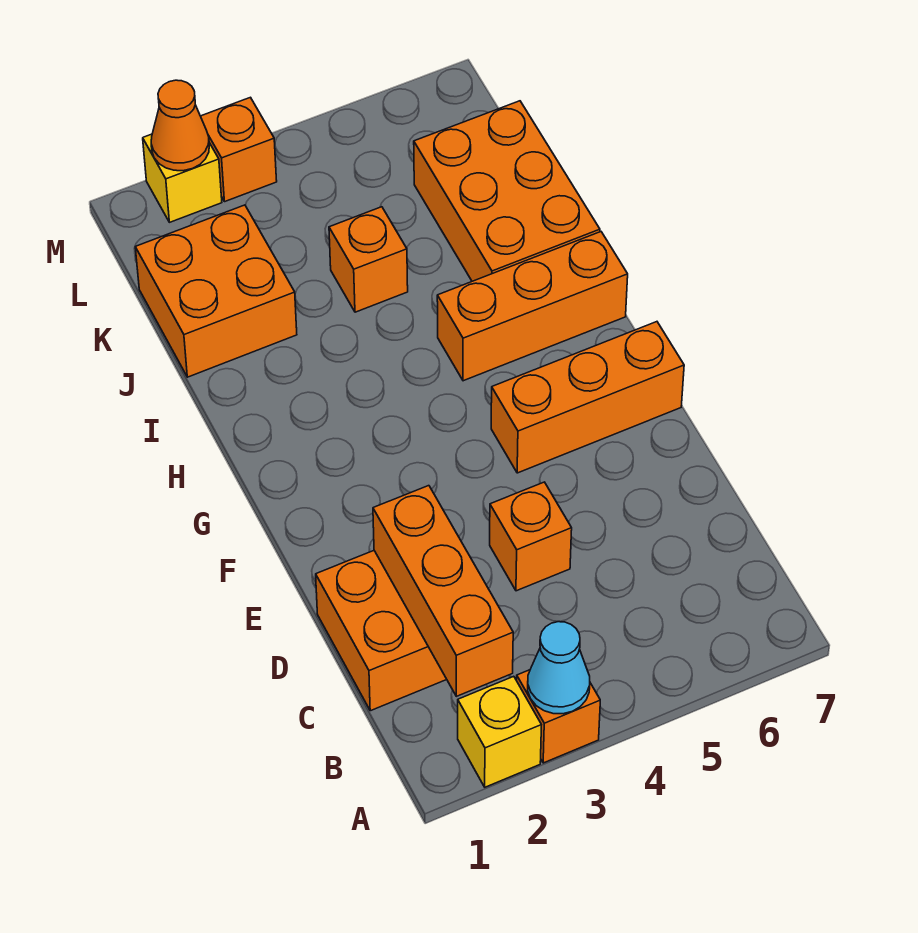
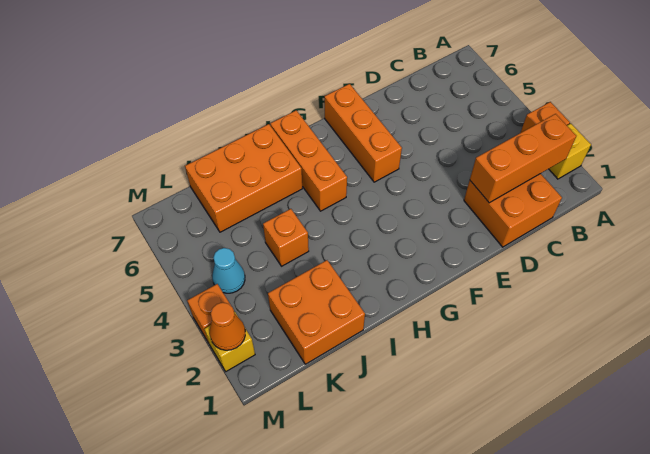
cyan cone A3 level 2 -> cyan cone L4 level 1
orange brick D4 level 1 -> none

